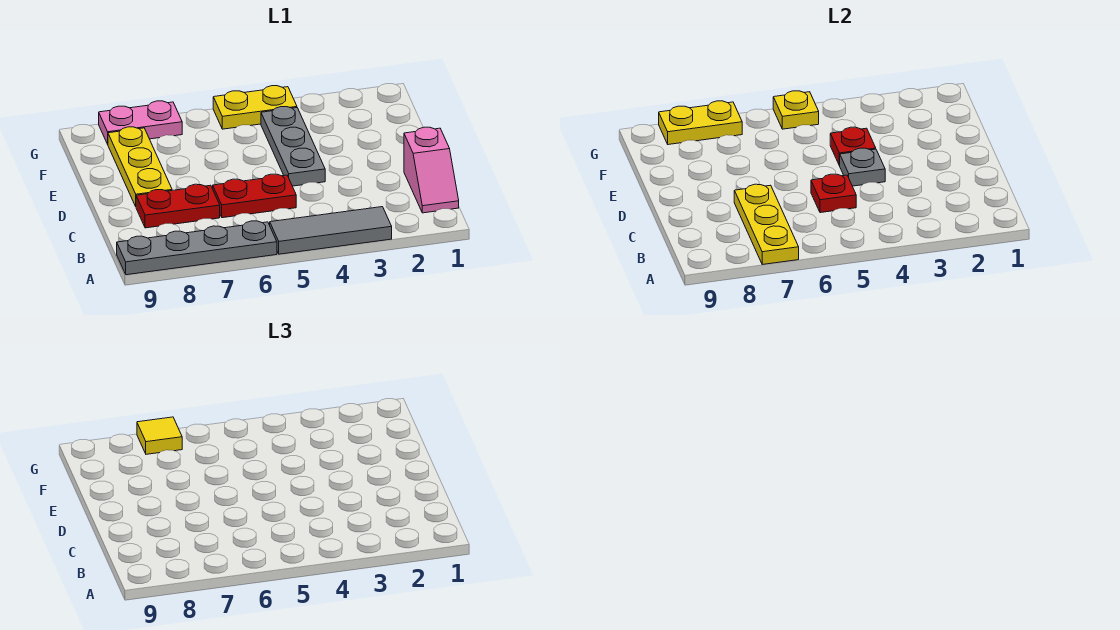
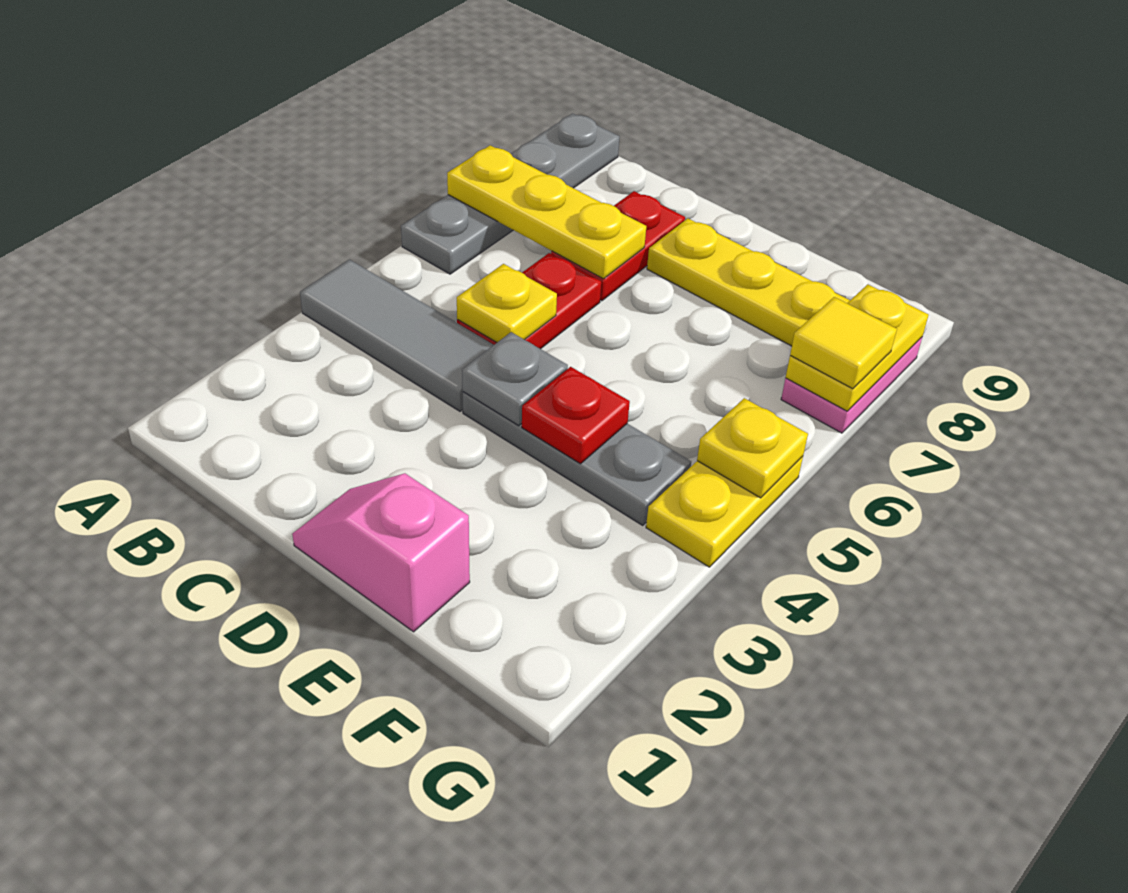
grey tile A3:A5 level 1 -> grey tile A4:C4 level 1
pink slope B1:C1 level 1 top C -> pink slope D1:E1 level 1 top E
red plate C5 level 2 -> yellow plate C5 level 2

